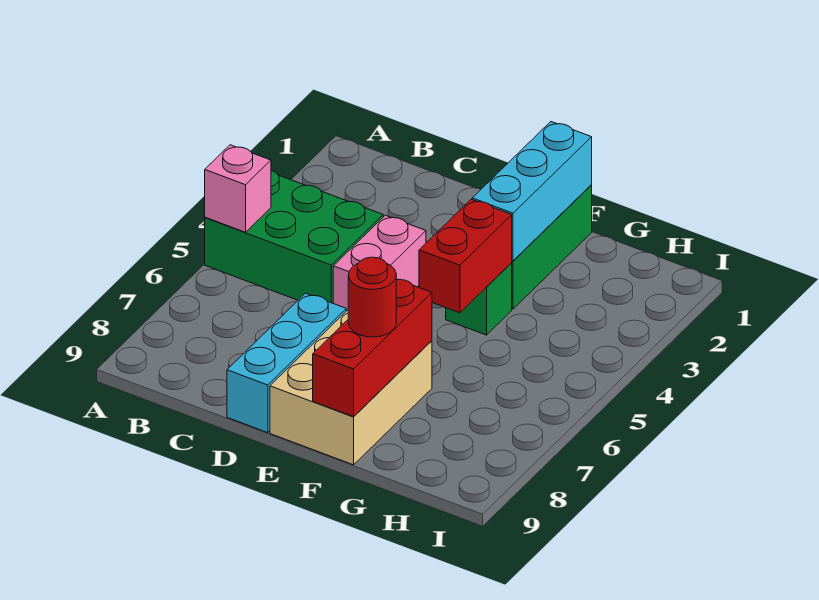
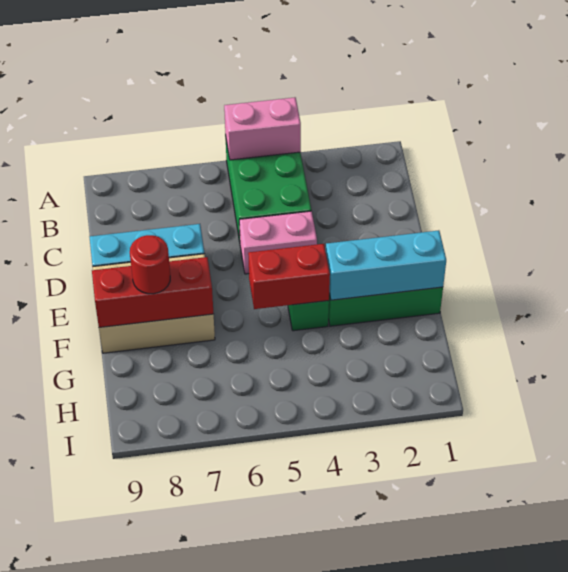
pink brick A5 level 2 -> pink brick A4:A5 level 2

